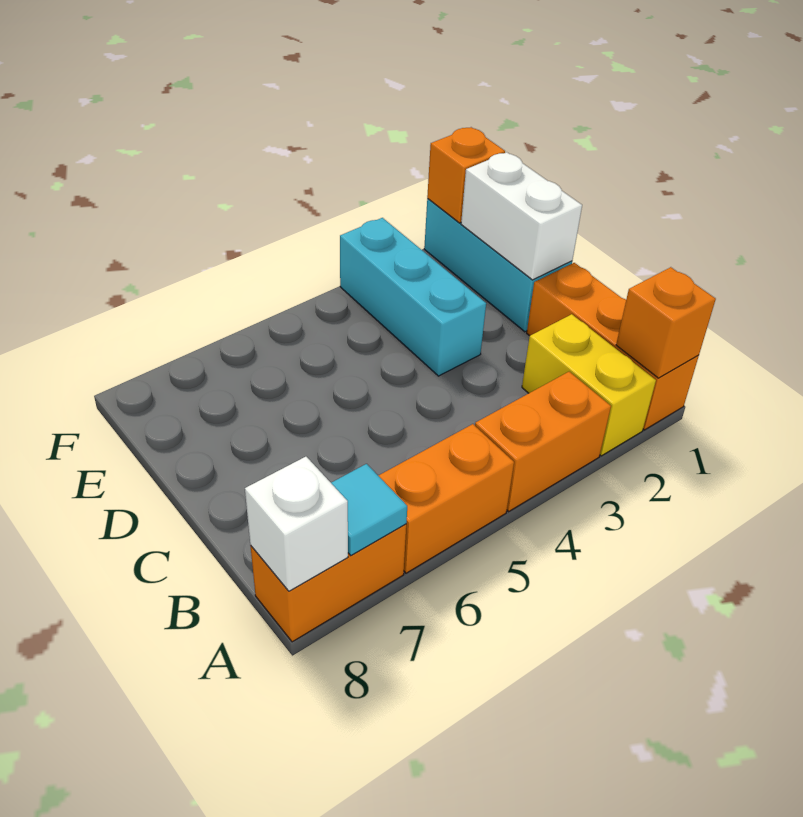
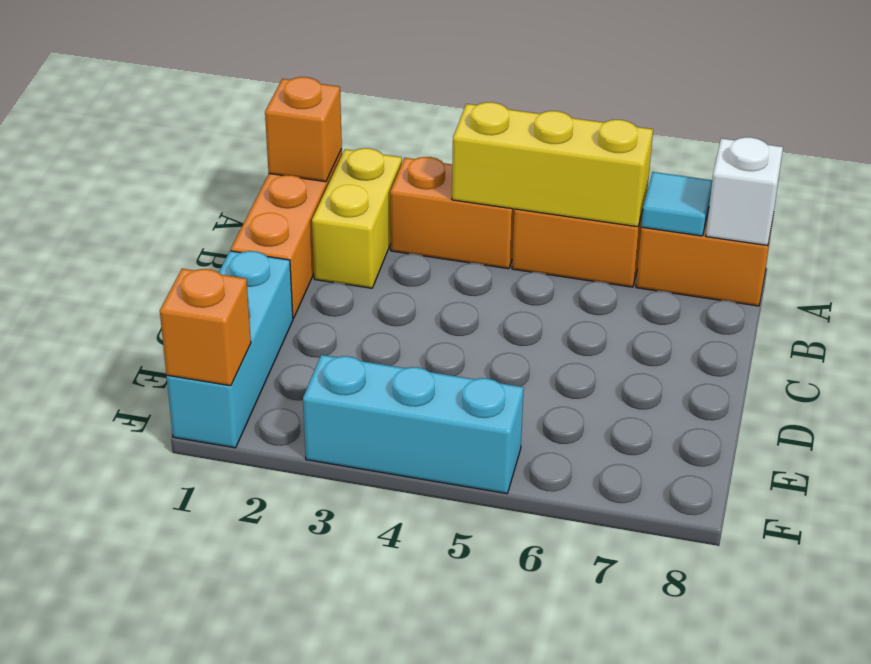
none -> yellow brick A4:A6 level 2
white brick D1:E1 level 2 -> none
cyan brick D3:F3 level 1 -> cyan brick F3:F5 level 1

